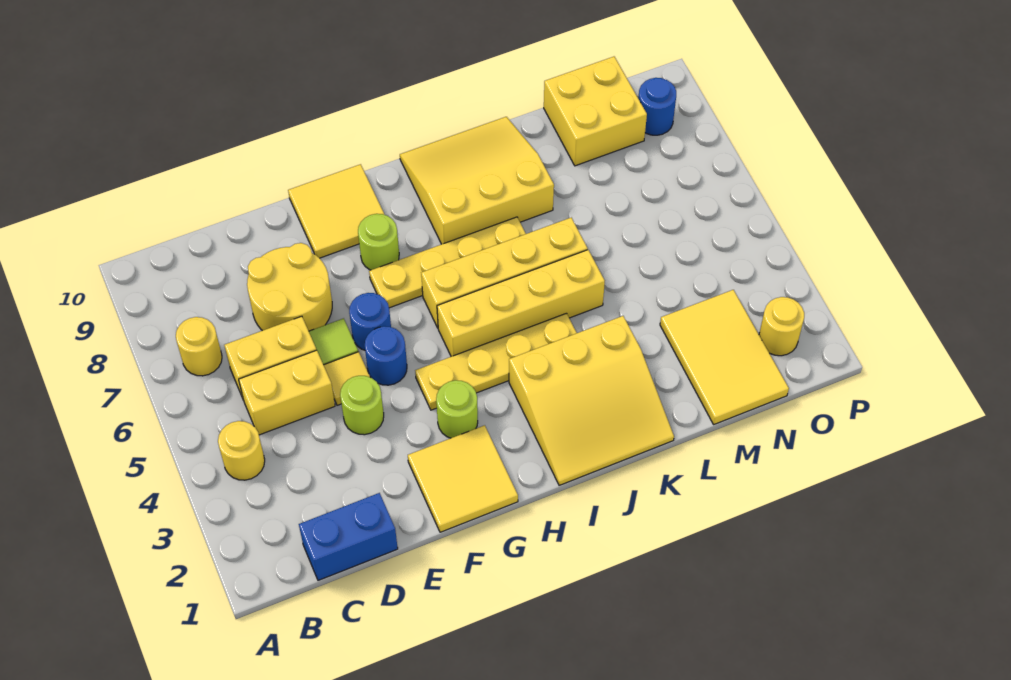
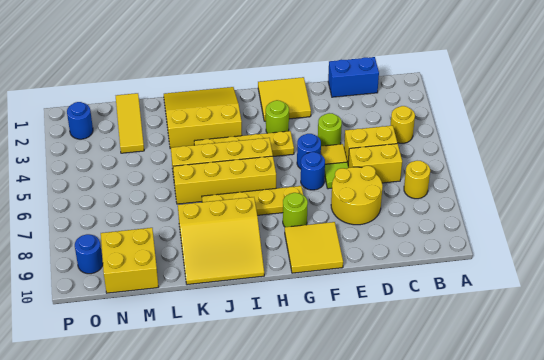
yellow tile M1:N3 level 1 -> yellow tile M1:M3 level 1
yellow round brick O2 level 1 -> blue round brick O2 level 1

